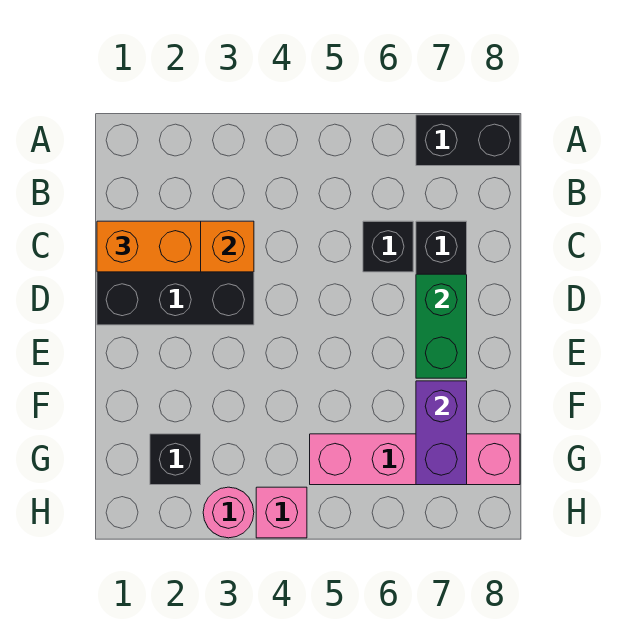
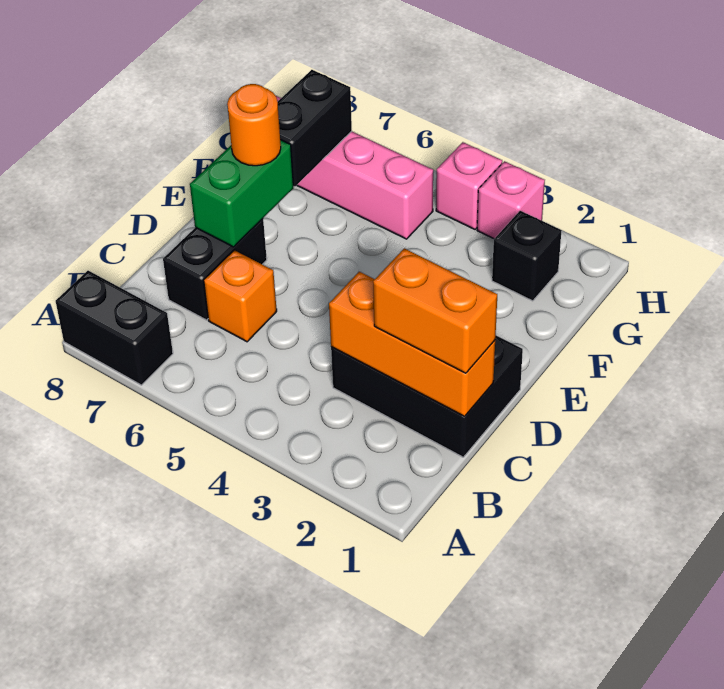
black brick C6 level 1 -> orange brick C6 level 1
none -> orange round brick E7 level 3
purple brick F7:G7 level 2 -> black brick F7:G7 level 2
pink round brick H3 level 1 -> pink brick H3 level 1

